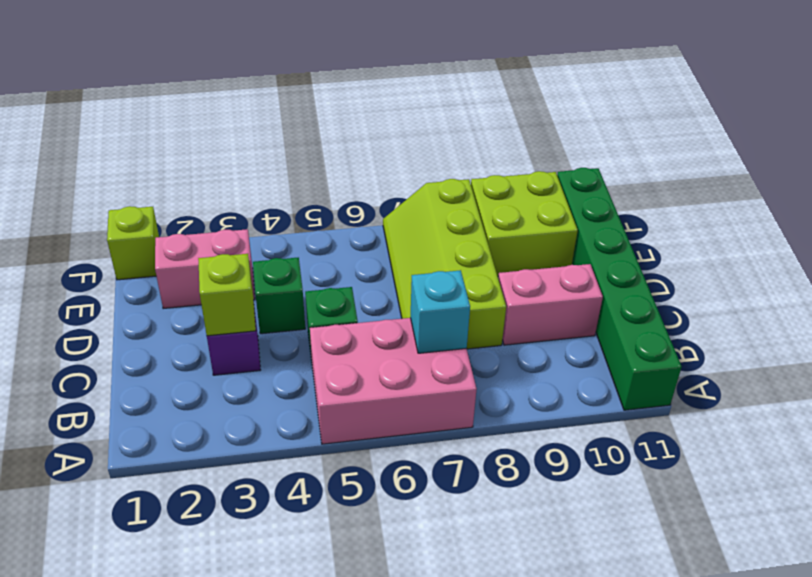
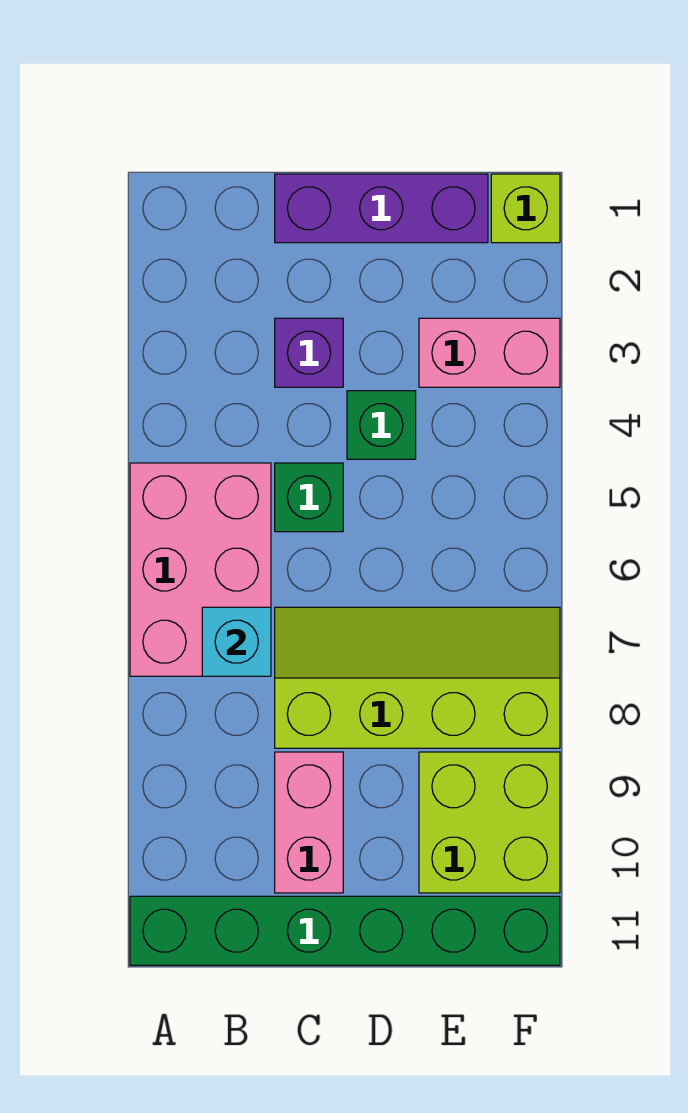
none -> purple brick C1:E1 level 1
lime brick C3 level 2 -> none
pink brick E2:E3 level 1 -> pink brick E3:F3 level 1

